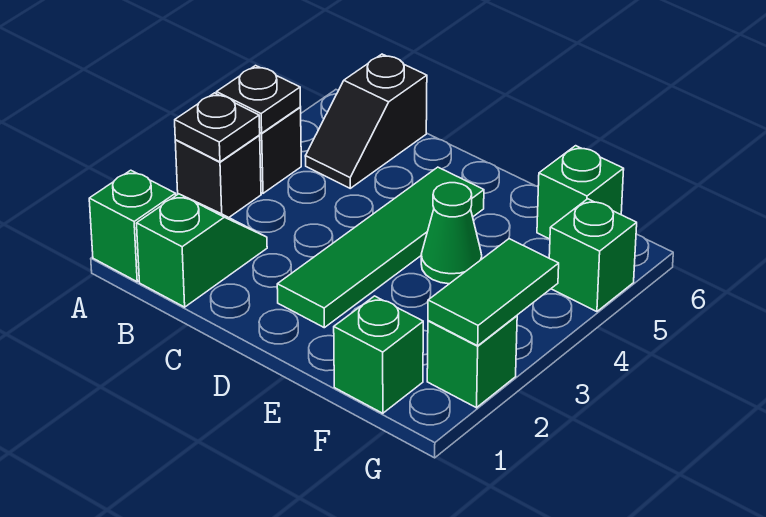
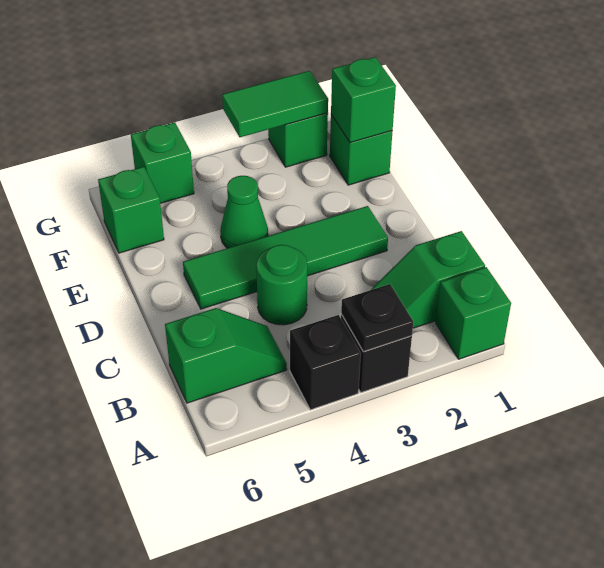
black plate A4 level 2 -> none
black slope B5:B6 level 1 top 6 -> green slope B5:B6 level 1 top 6
none -> green round brick C4 level 1
none -> green brick F1 level 2

